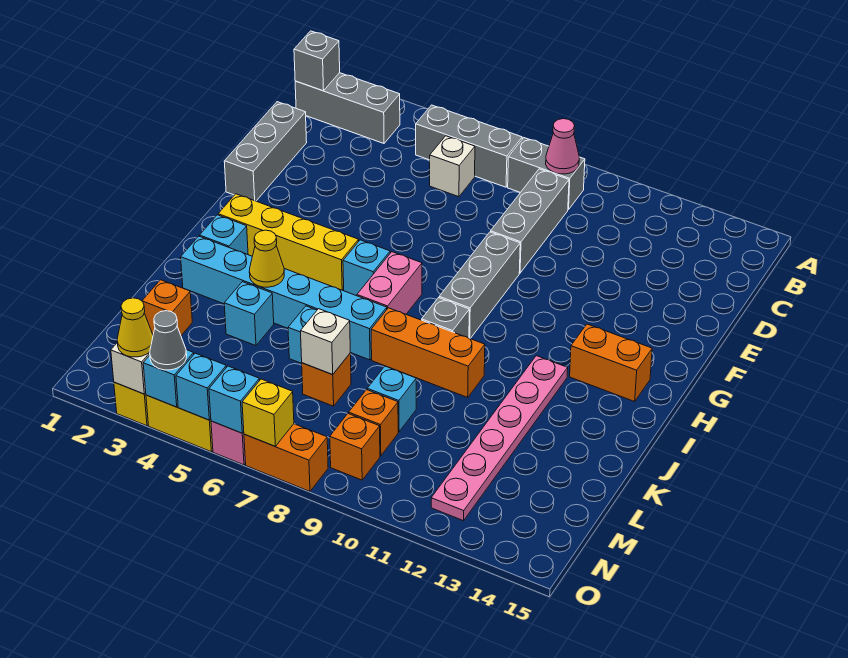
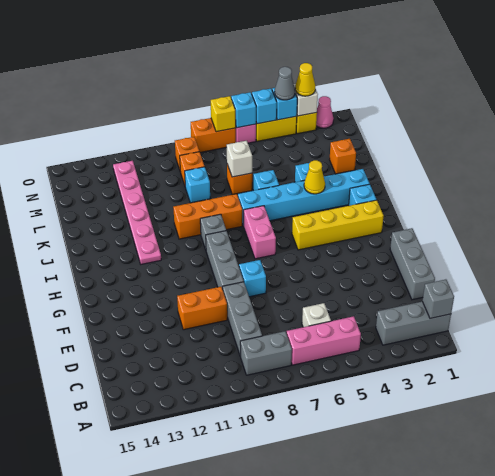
grey brick B5:B7 level 1 -> pink brick B5:B7 level 1
pink cone B9 level 2 -> pink cone O2 level 1
cyan brick H6 level 1 -> cyan brick F8 level 1
orange brick H13:H14 level 1 -> orange brick E10:E11 level 1

